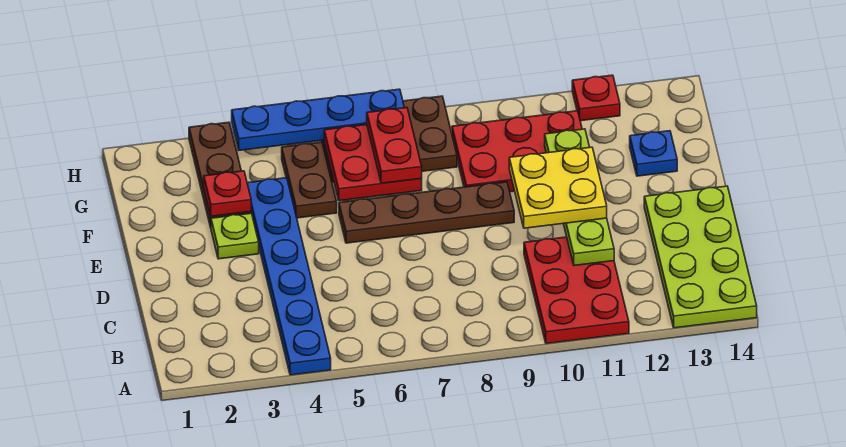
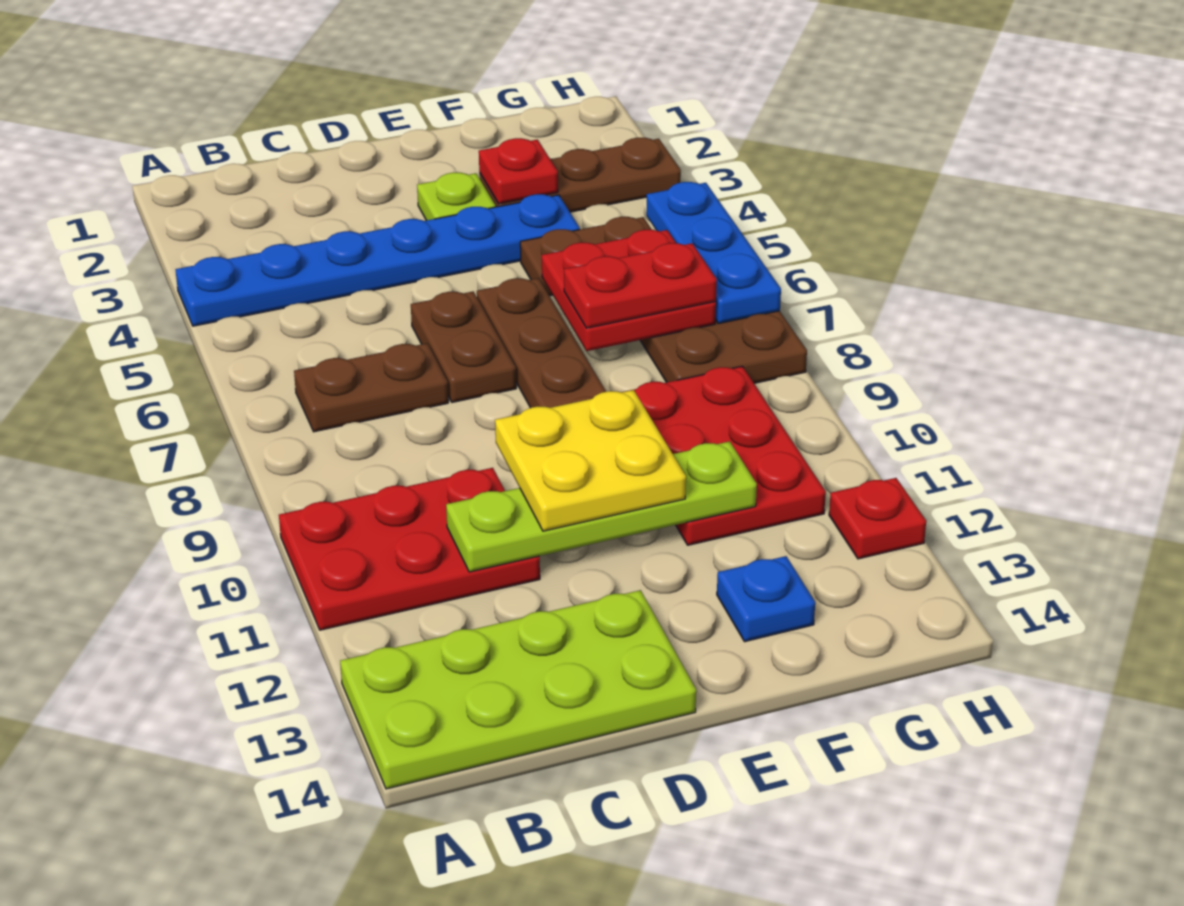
none -> brown plate B7:C7 level 1
none -> brown plate D6:D7 level 1
blue plate H4:H7 level 2 -> blue plate H5:H7 level 2

